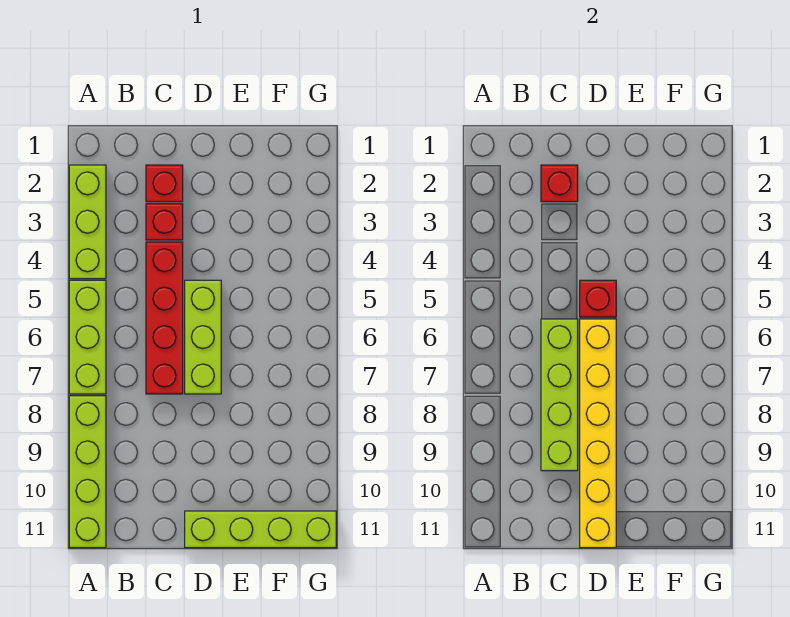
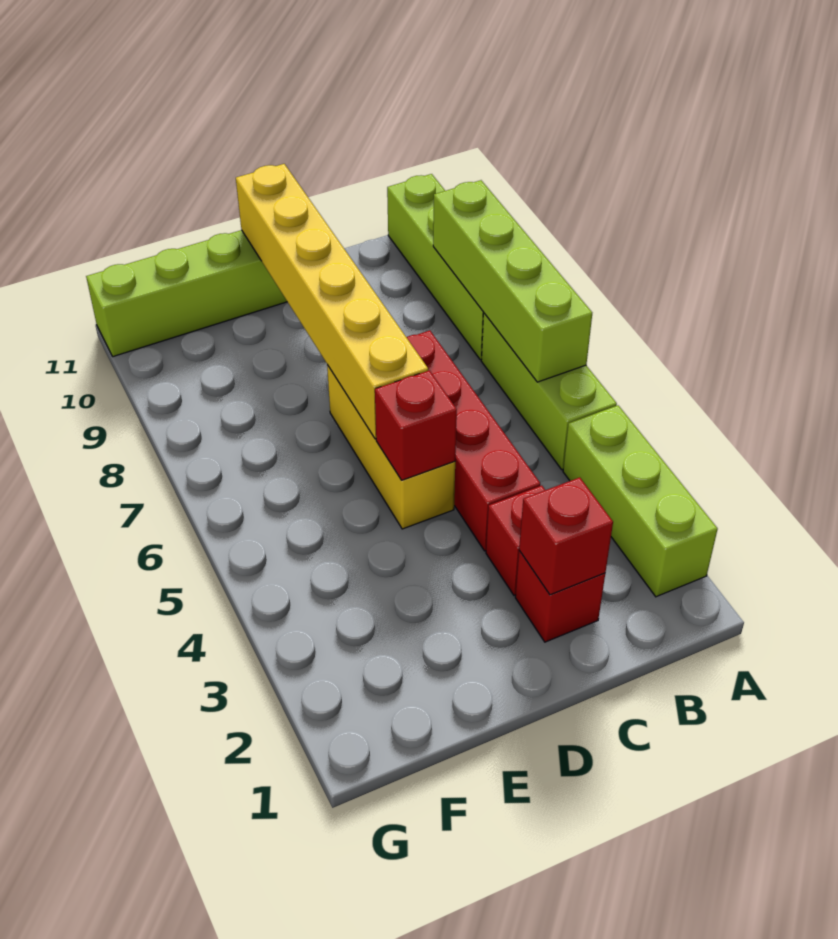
lime brick C6:C9 level 2 -> lime brick A6:A9 level 2
lime brick D5:D7 level 1 -> yellow brick D5:D7 level 1

